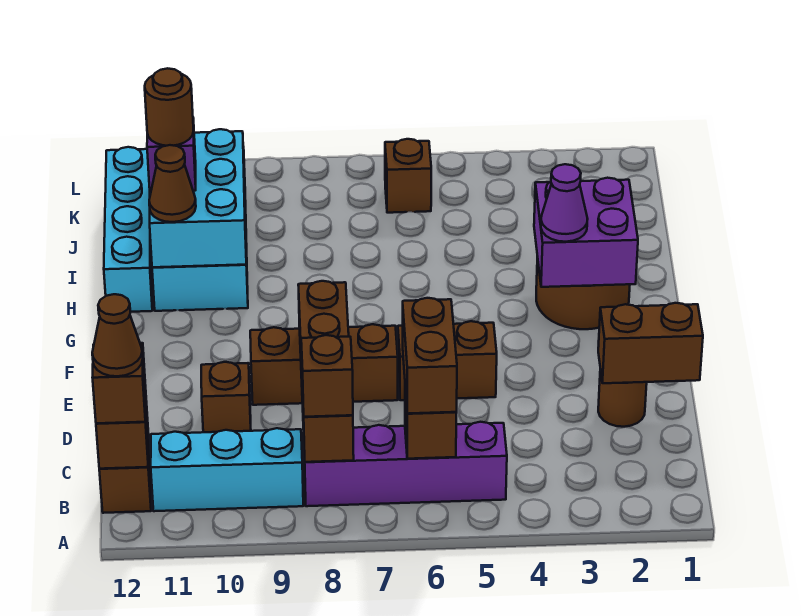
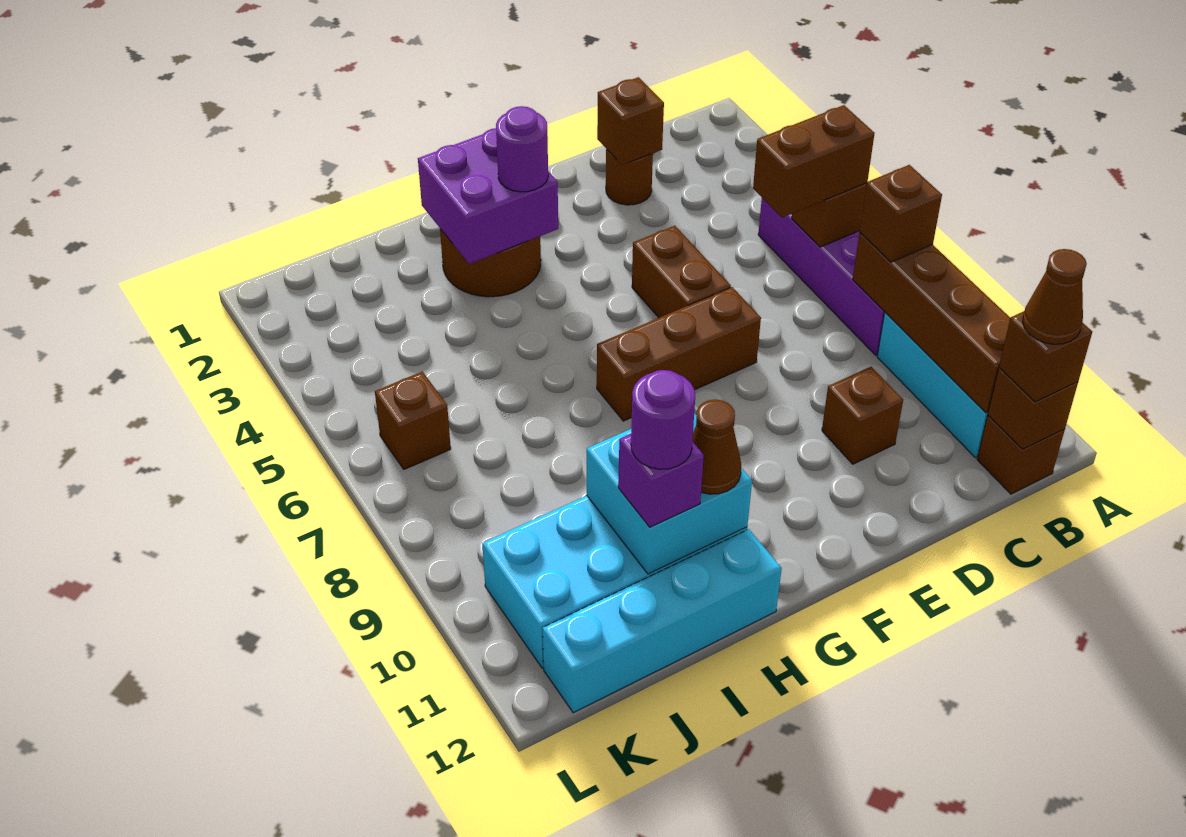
brown brick B8:E8 level 2 -> brown brick B8:B11 level 2
brown brick D1:D2 level 2 -> brown brick D2 level 2
brown brick E7:E9 level 1 -> brown brick E7:G7 level 1
purple cone G3 level 3 -> purple round brick G3 level 3
cyan brick H10:J11 level 2 -> cyan brick H10:I11 level 2
brown round brick I11 level 4 -> purple round brick I11 level 4

